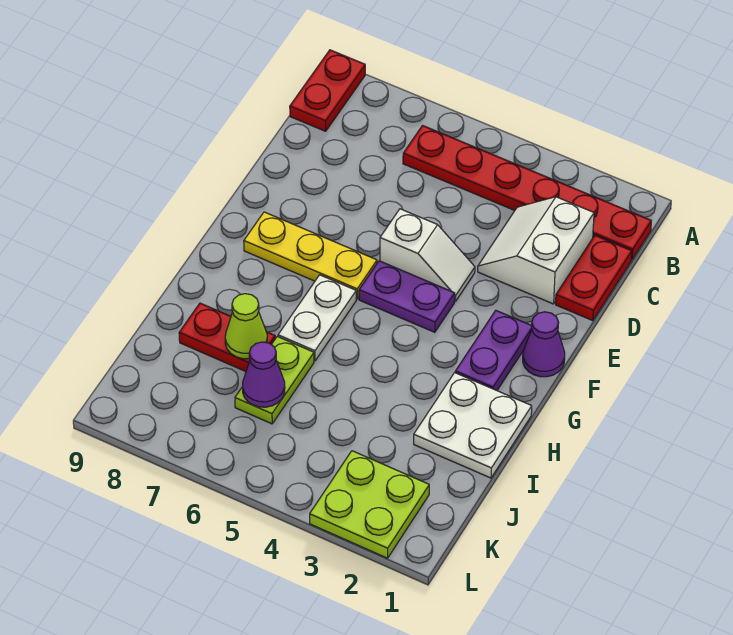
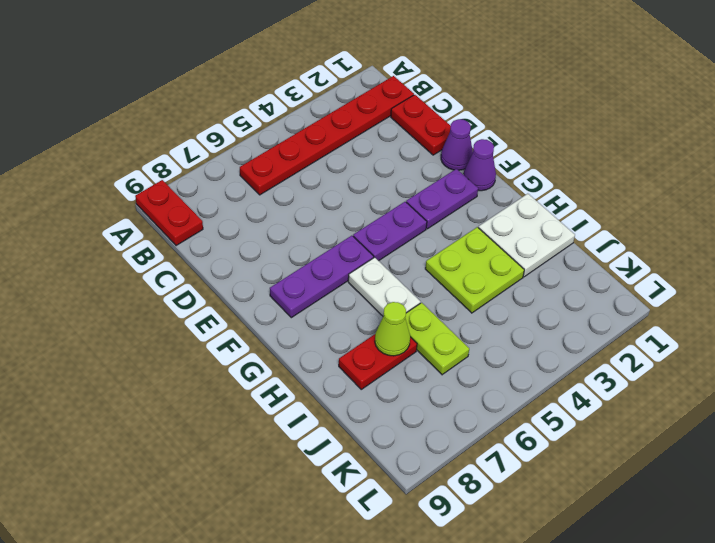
white slope C2:D3 level 1 top 2 -> none
white slope E4:E5 level 1 top 5 -> none
purple plate F2:G2 level 1 -> purple plate F2:F3 level 1
yellow plate F6:F8 level 1 -> purple plate F6:F8 level 1
purple cone J6 level 2 -> purple cone E1 level 1
lime plate K2:L3 level 1 -> lime plate H3:I4 level 1

